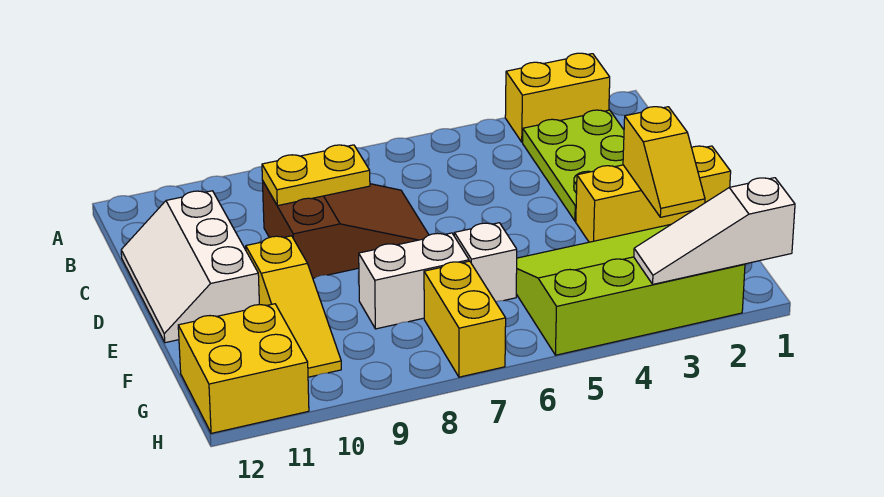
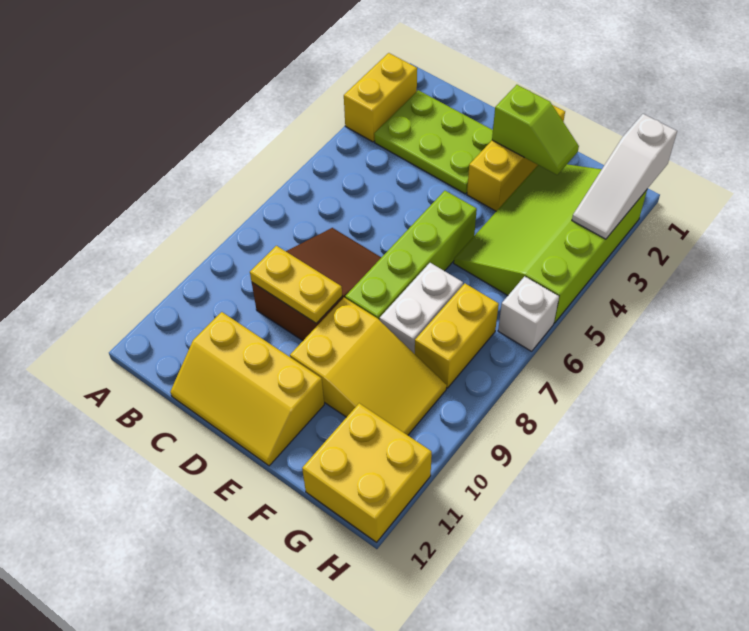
yellow plate C8:C9 level 2 -> yellow plate C9:D9 level 2
white slope C11:E12 level 1 top 11 -> yellow slope C11:E12 level 1 top 11
yellow slope E2:F2 level 2 top E -> lime slope E2:F2 level 2 top E
none -> lime brick E5:E8 level 1
yellow slope E10:G10 level 1 top E -> yellow slope E9:G10 level 1 top E
white brick F6 level 1 -> white brick H6 level 1
yellow brick G7:H7 level 1 -> yellow brick G7:G8 level 1

